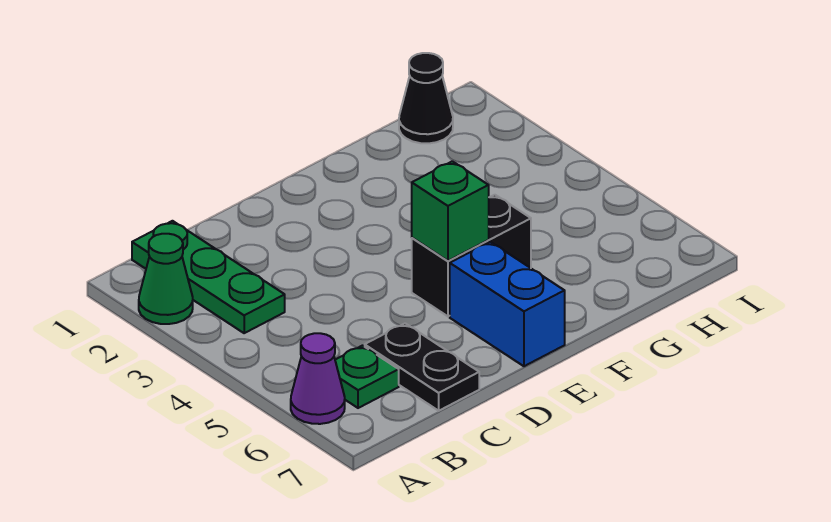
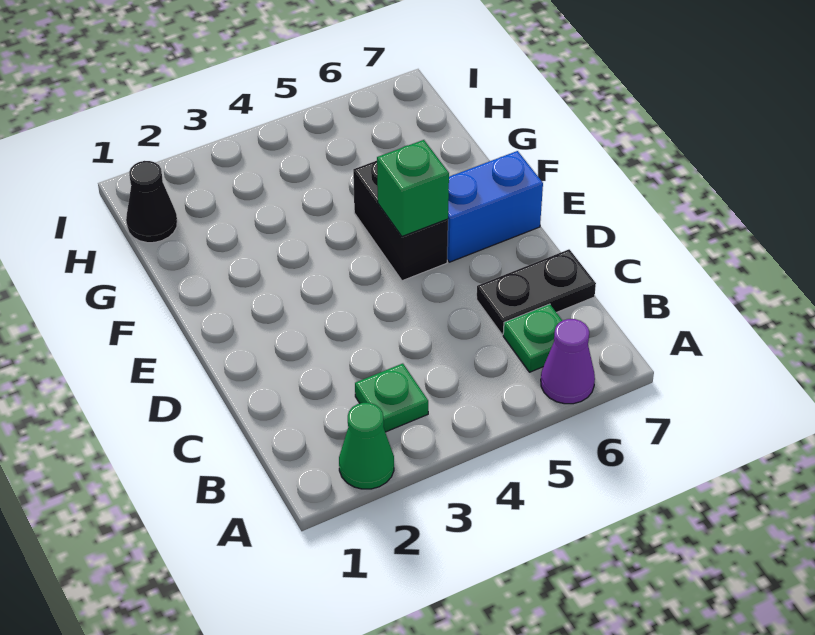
green plate B1:B3 level 1 -> green plate B3 level 1

